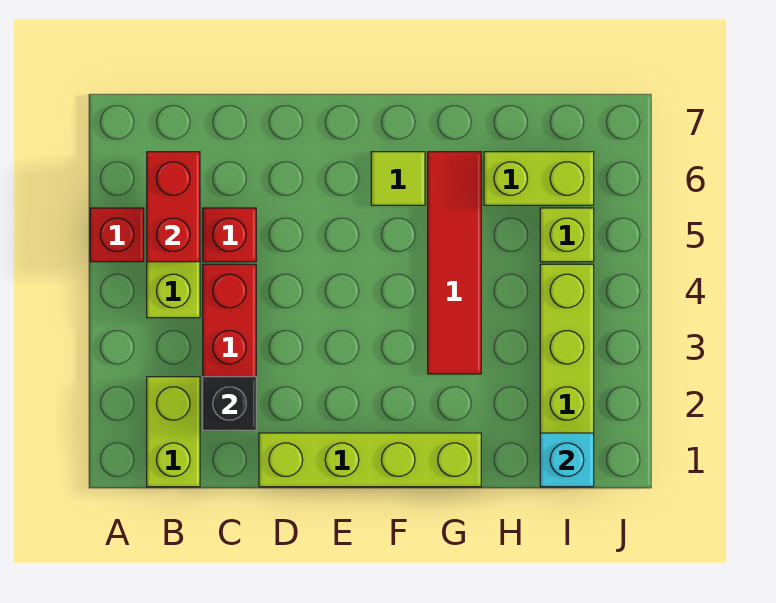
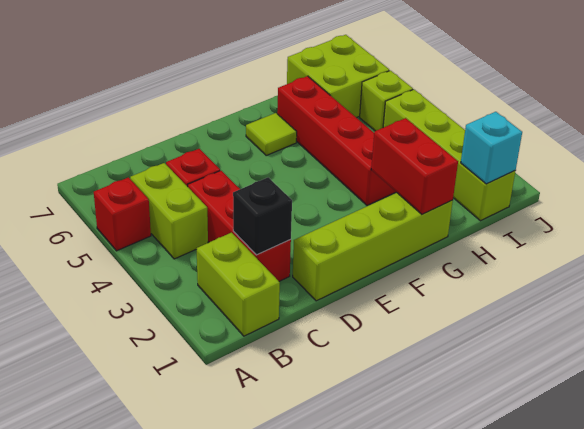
red brick B5:B6 level 2 -> red brick G1:G2 level 2
red tile G3:G6 level 1 -> red brick G3:G6 level 1
lime brick H6:I6 level 1 -> lime brick H6:I7 level 1

